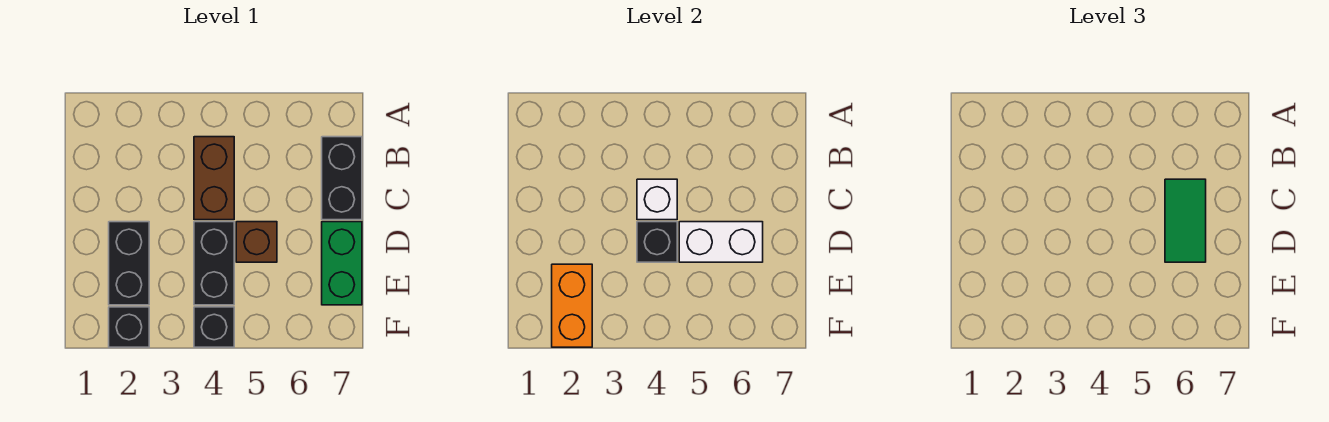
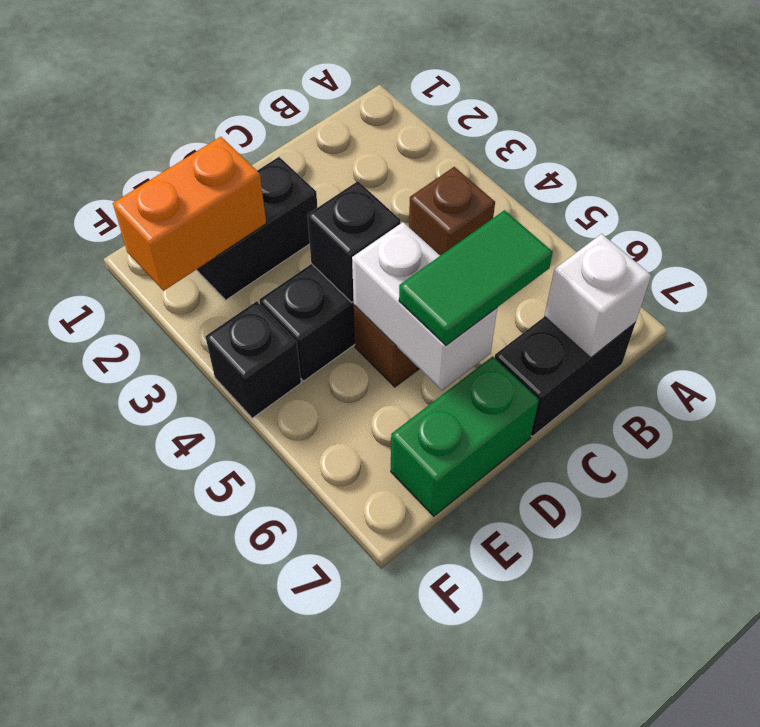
brown brick B4:C4 level 1 -> brown brick B4 level 1
white brick C4 level 2 -> white brick B7 level 2
black brick F2 level 1 -> none

